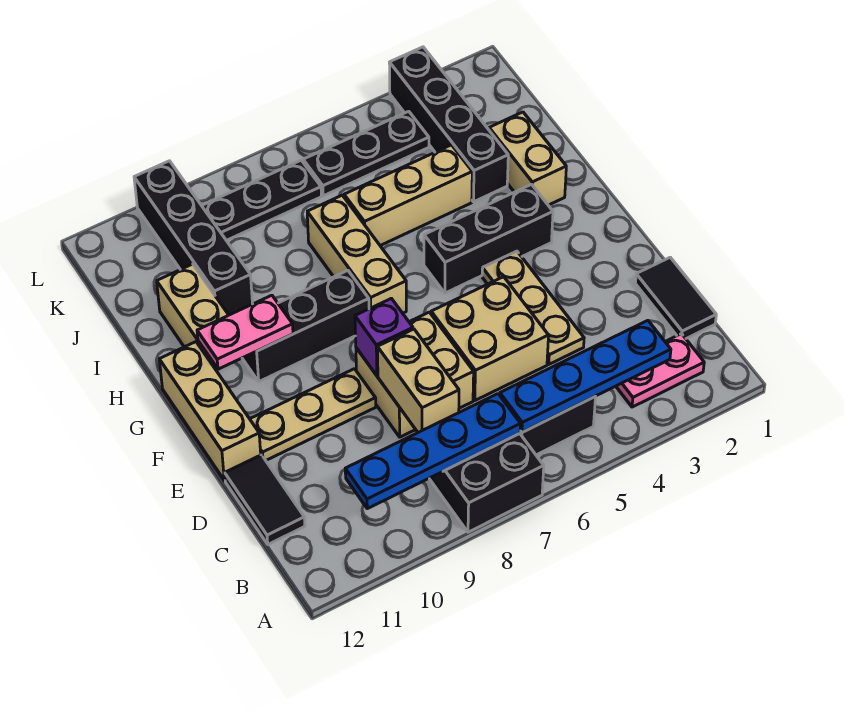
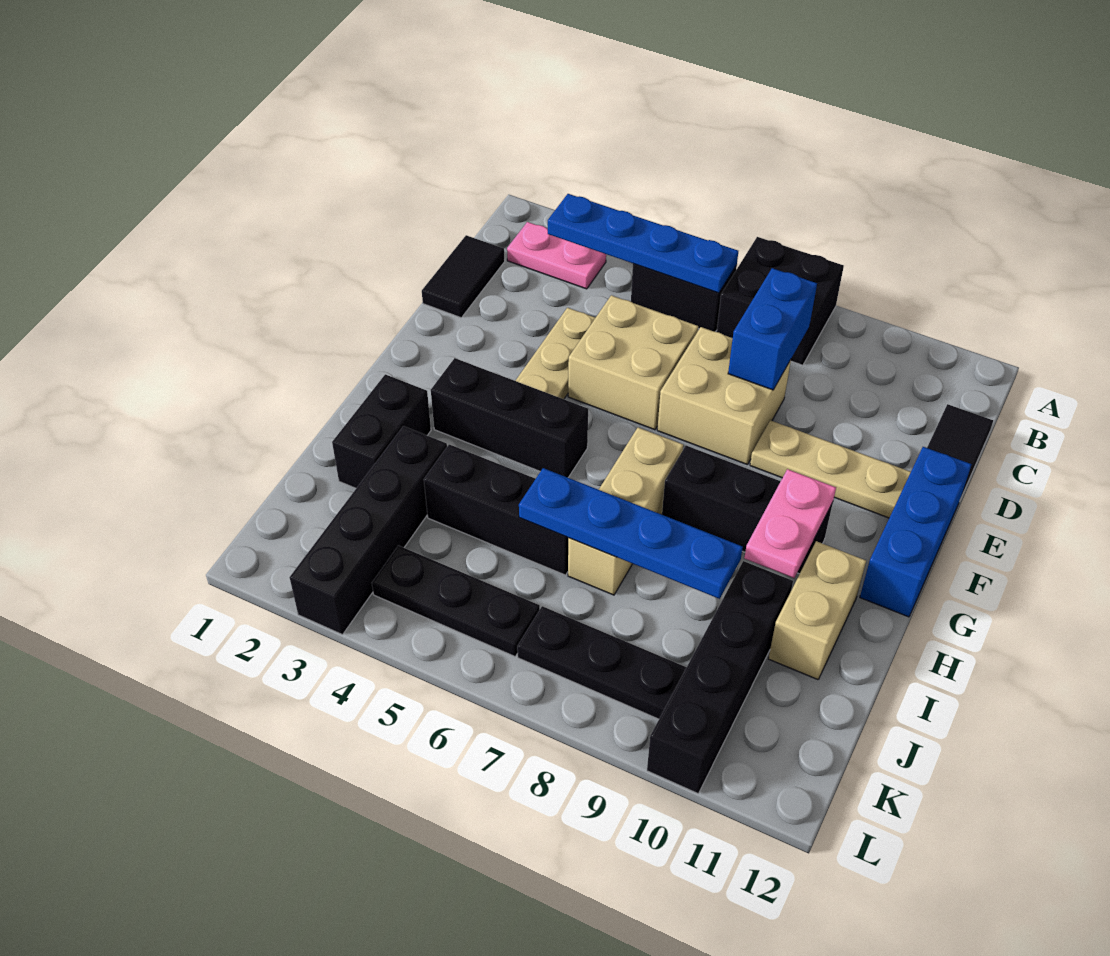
blue plate B7:B10 level 2 -> blue plate I6:I9 level 2
tan brick C8:D8 level 2 -> blue brick C8:D8 level 2
purple brick E8 level 2 -> none
tan brick E12:G12 level 1 -> blue brick E12:G12 level 1
pink plate G10:G11 level 2 -> pink plate G10:H10 level 2
tan brick H2:I2 level 1 -> black brick H2:I2 level 1
tan brick I4:I6 level 1 -> black brick I4:I6 level 1

